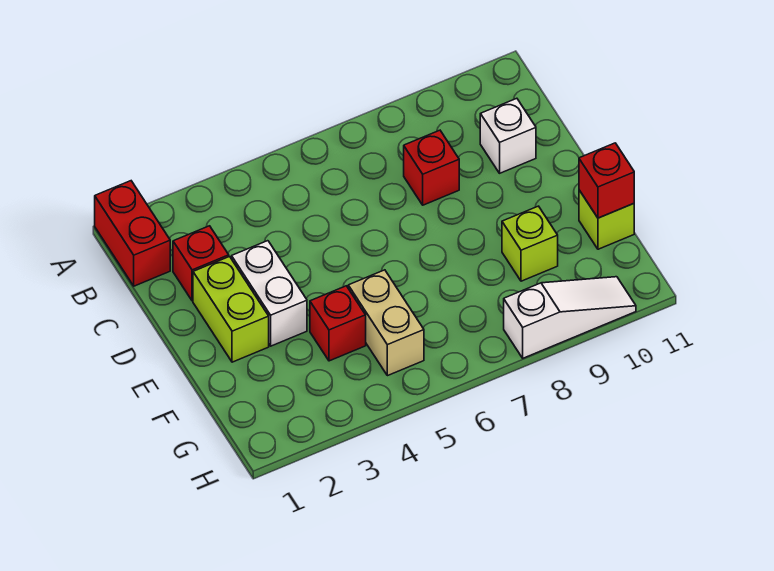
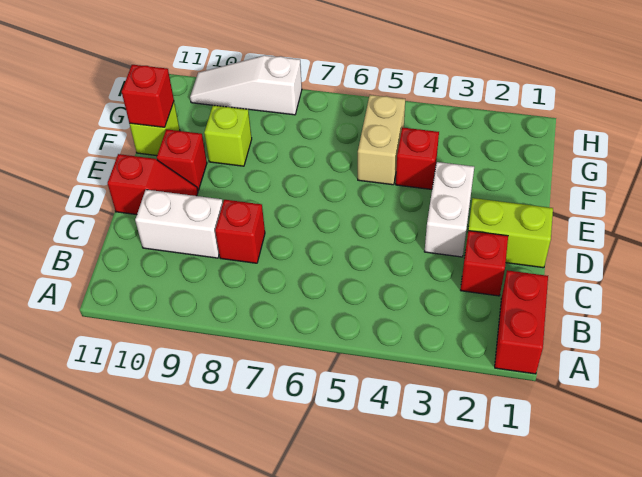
white brick C10 level 1 -> white brick C9:C10 level 1
lime brick D2:E2 level 1 -> lime brick D1:D2 level 1
none -> red slope D10:D11 level 1 top 11
none -> red brick E10 level 1

